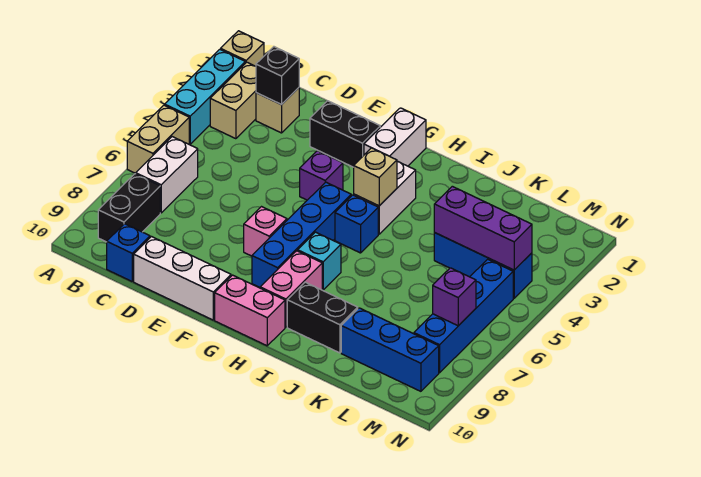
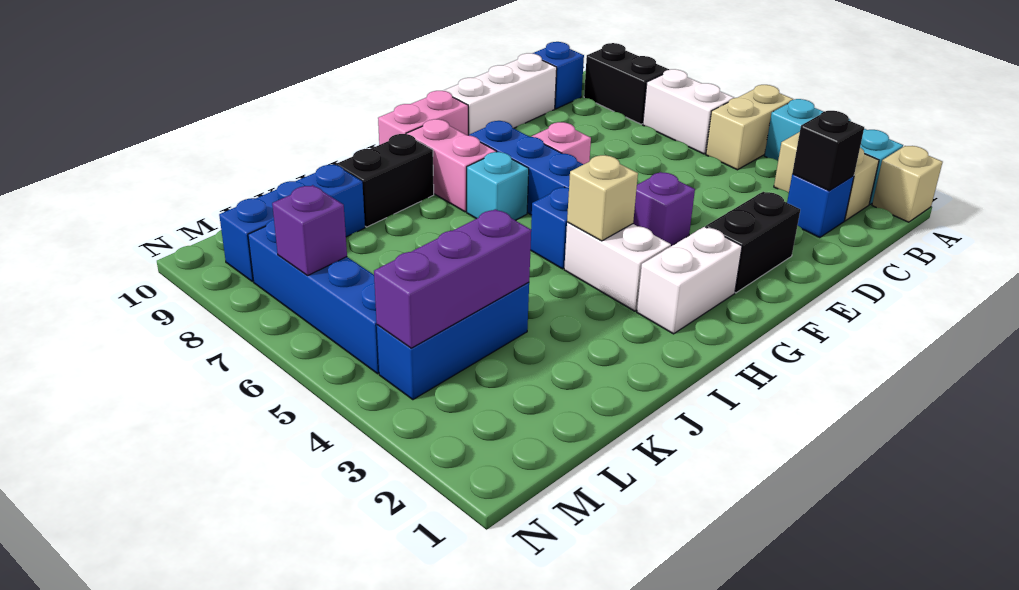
tan brick A5:A6 level 1 -> tan brick A5:B5 level 1
tan brick C2 level 1 -> blue brick C2 level 1
white brick G1:G2 level 1 -> white brick G2:H2 level 1

